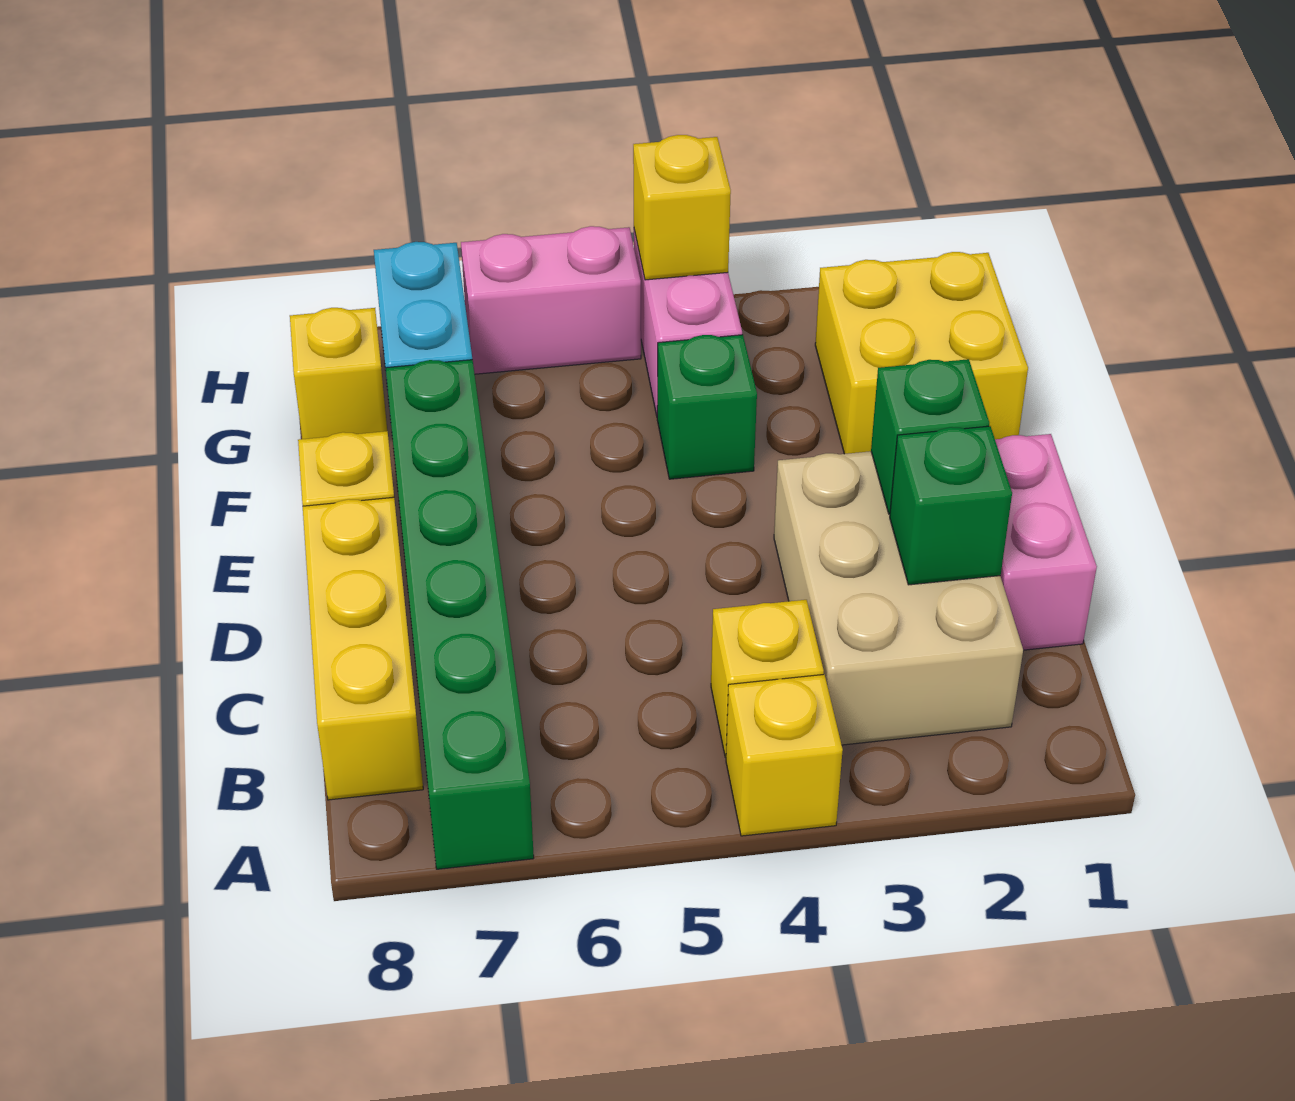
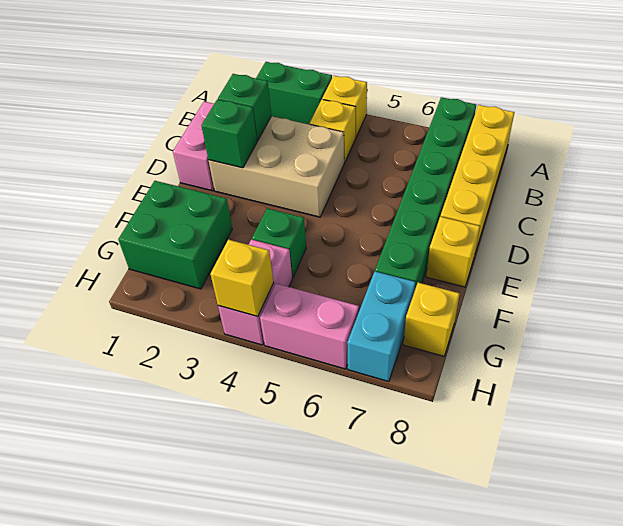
none -> green brick A2:A3 level 1
tan brick B2:D3 level 1 -> tan brick C2:D4 level 1
yellow brick B8:D8 level 1 -> yellow brick A8:D8 level 1
yellow brick F1:G2 level 1 -> green brick F1:G2 level 1

